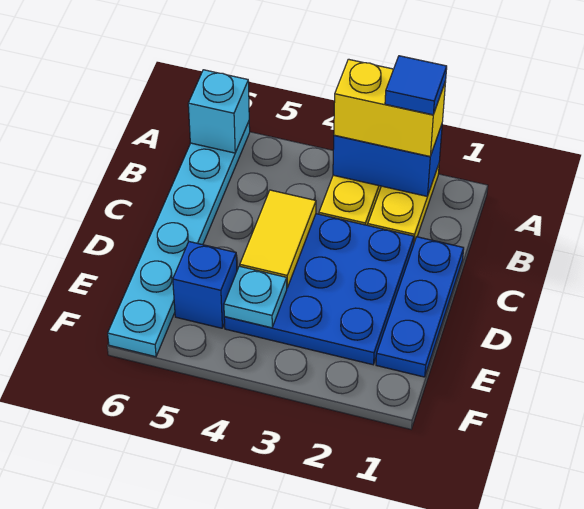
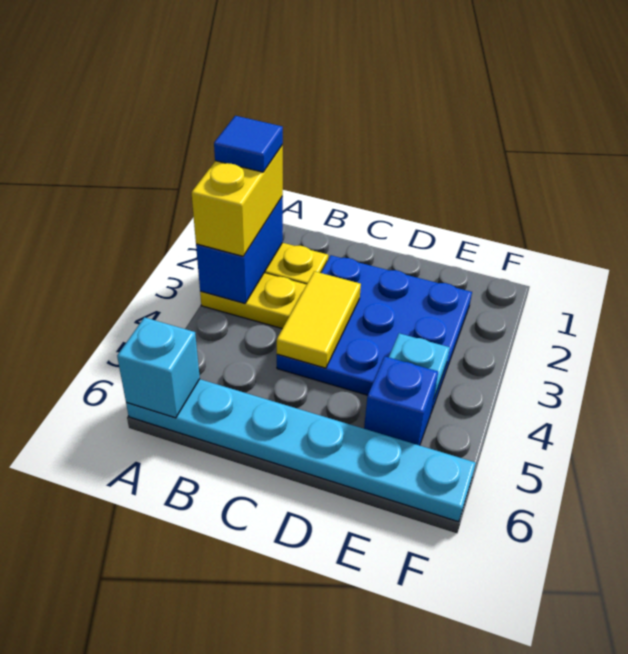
blue plate C1:E1 level 1 -> none
yellow tile C4:D4 level 2 -> yellow tile C3:C4 level 2

